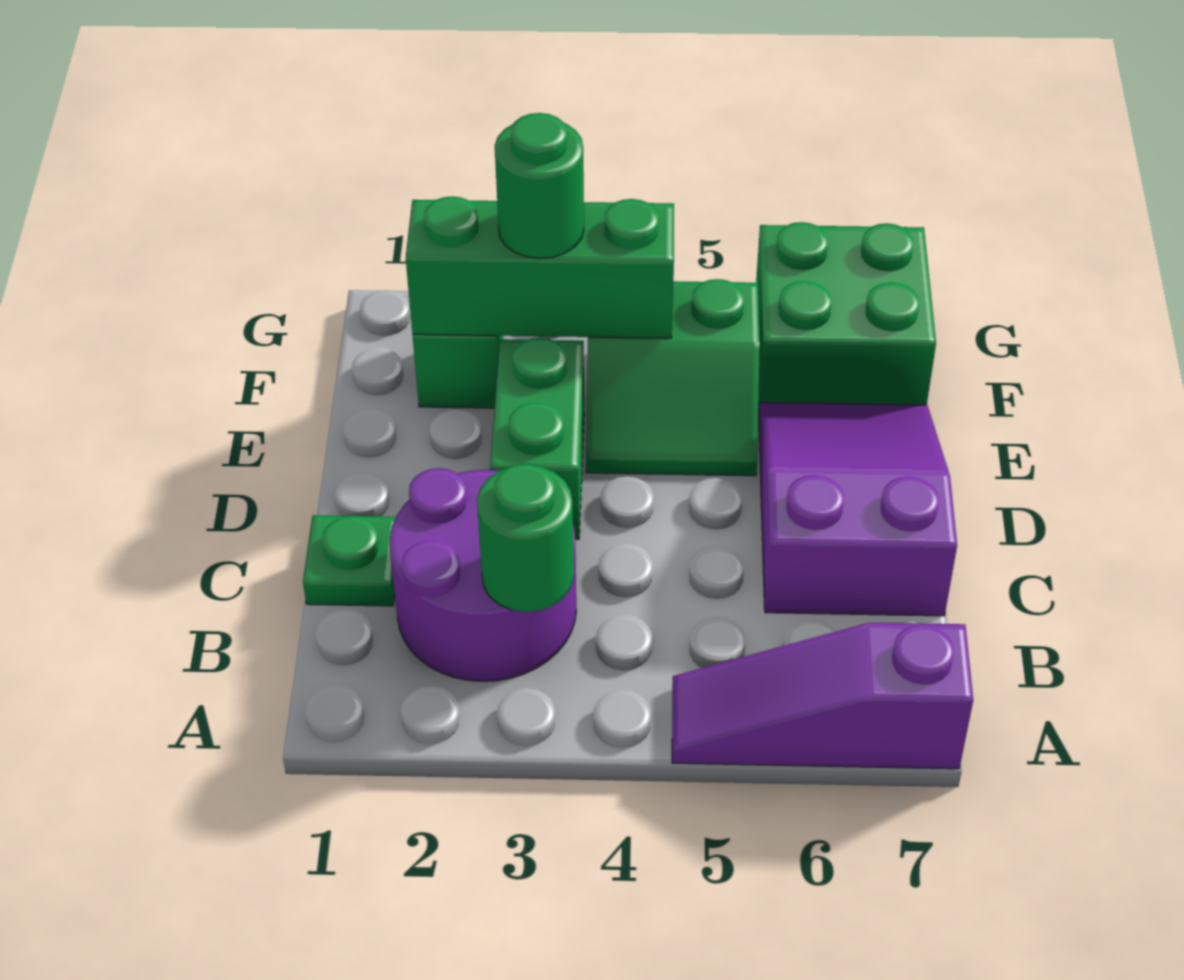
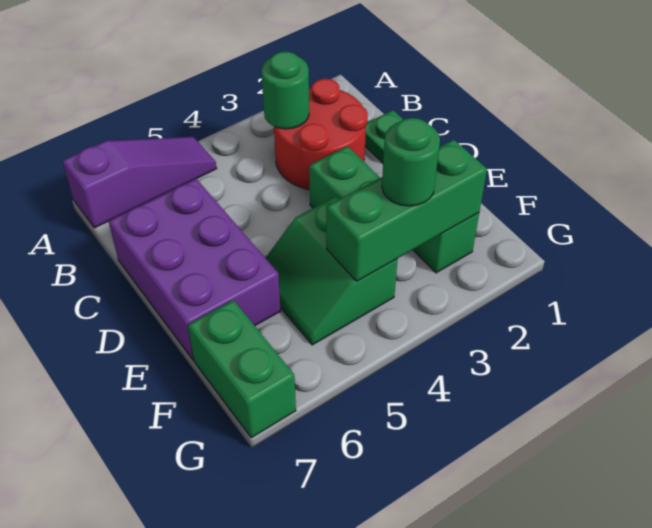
purple round brick B2:C3 level 1 -> red round brick B2:C3 level 1
purple slope C6:E7 level 1 top C -> purple brick C6:E7 level 1
green slope E4:F5 level 1 top F -> green slope E4:F5 level 1 top 4
green brick F6:G7 level 1 -> green brick F7:G7 level 1

